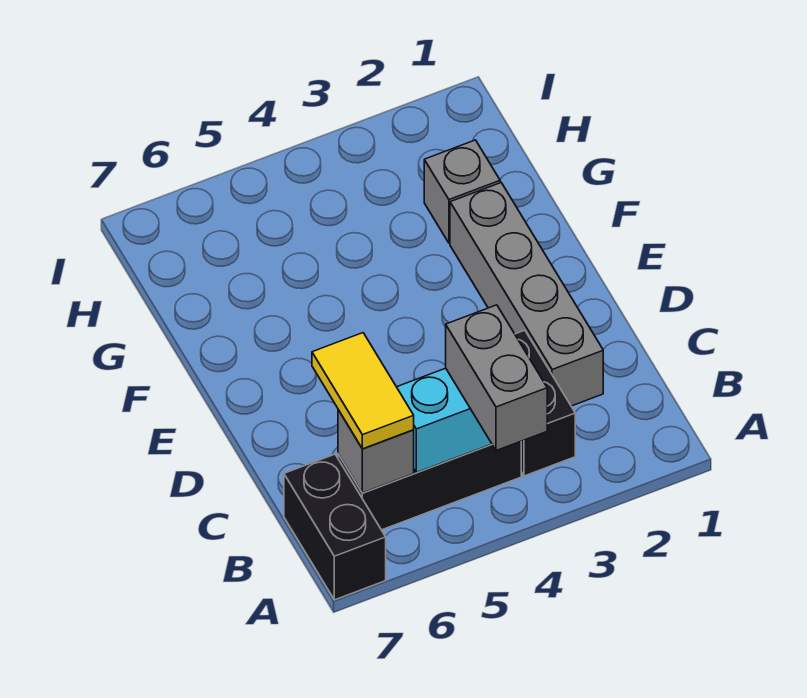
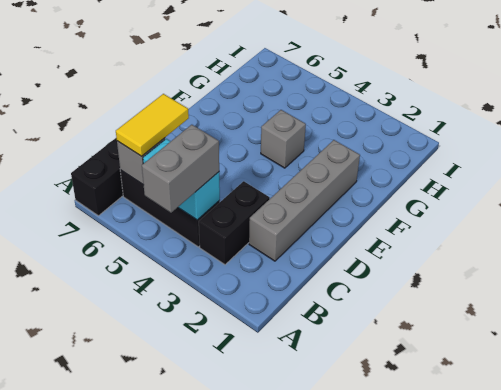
grey brick G2 level 1 -> grey brick F4 level 1

